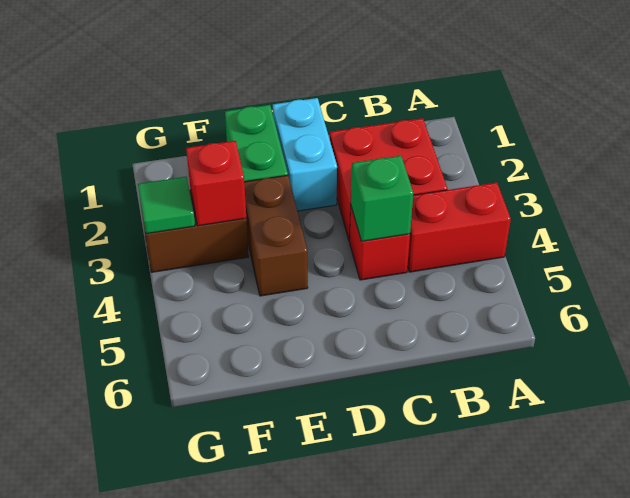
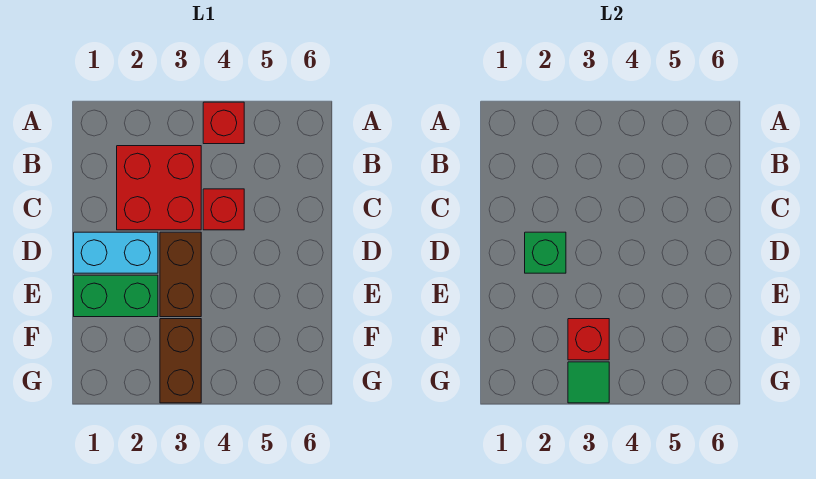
red brick A4:B4 level 1 -> red brick A4 level 1
green brick C4 level 2 -> green brick D2 level 2
brown brick E3:E4 level 1 -> brown brick D3:E3 level 1

